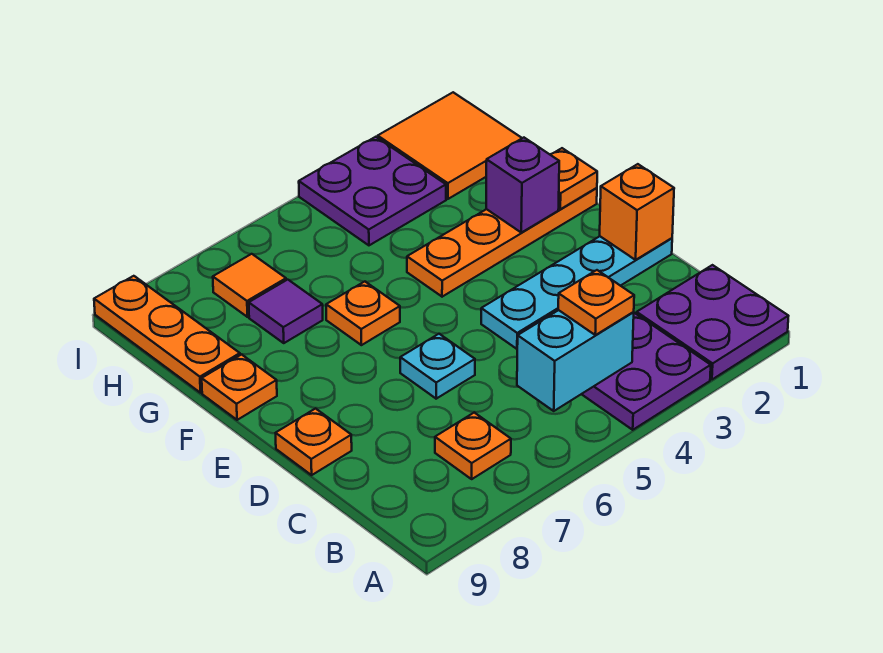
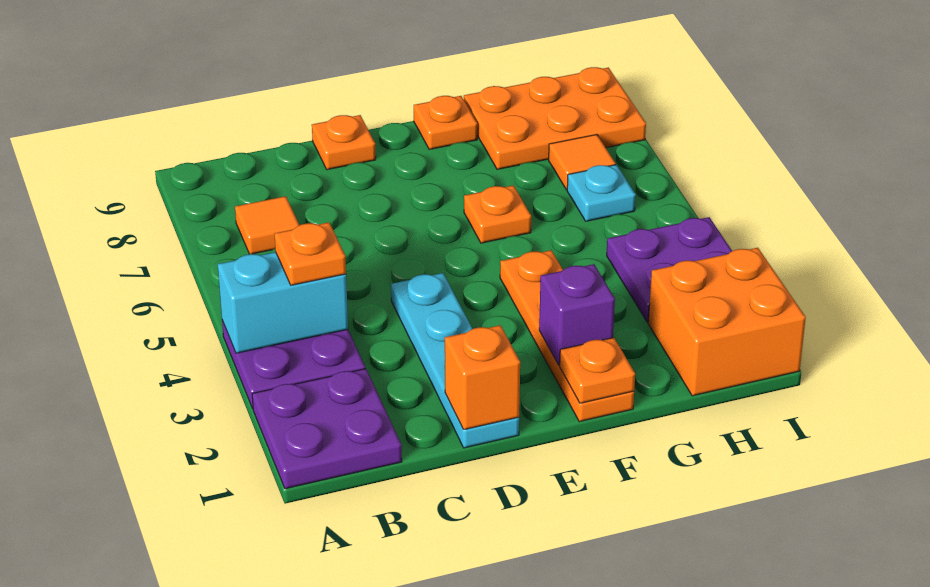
cyan brick B4:B5 level 2 -> cyan brick A4:B4 level 2
orange plate B7 level 1 -> orange tile B7 level 1
cyan plate D6 level 1 -> cyan plate H6 level 1
purple tile G7 level 1 -> none
orange plate G9:I9 level 1 -> orange plate G8:I9 level 1
orange tile H1:I2 level 1 -> orange brick H1:I2 level 1

